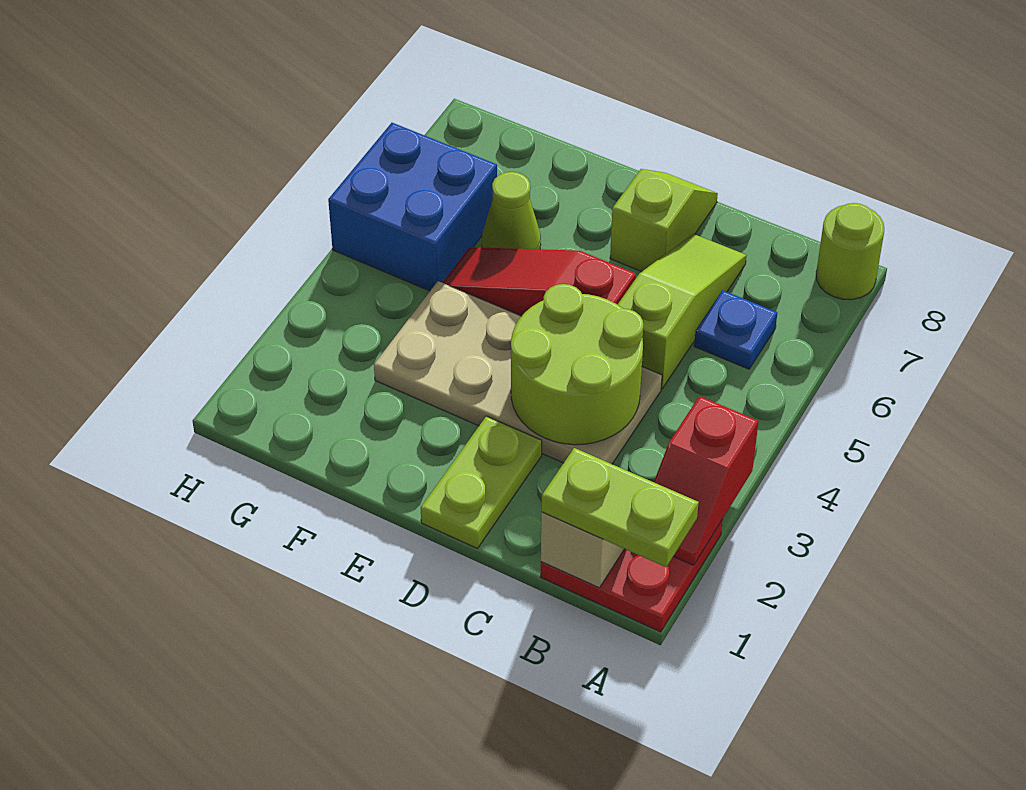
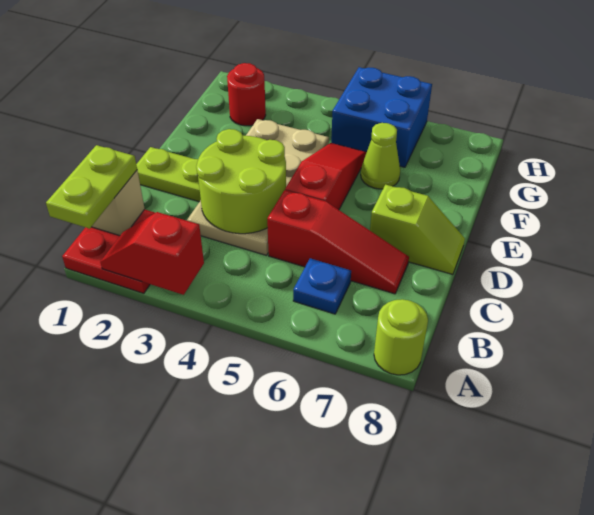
lime slope C5:C7 level 1 top 5 -> red slope C5:C7 level 1 top 5
none -> red round brick G2 level 1

